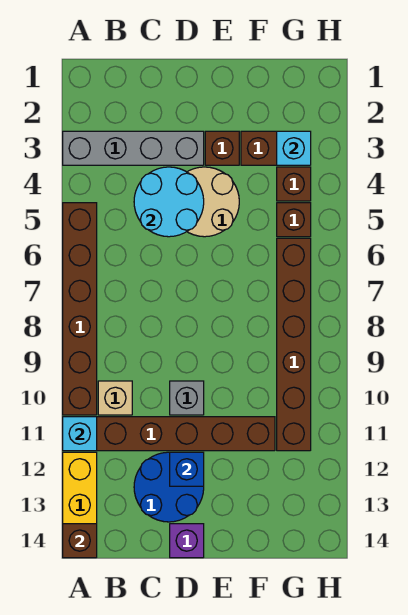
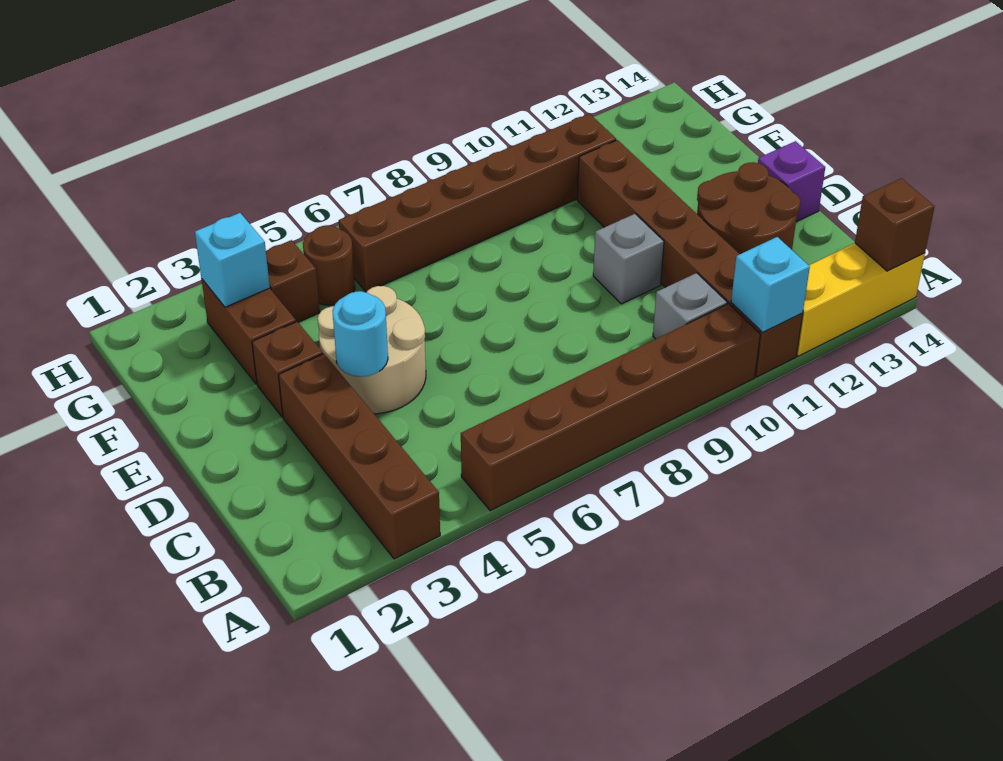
grey brick A3:D3 level 1 -> brown brick A3:D3 level 1
tan brick B10 level 1 -> grey brick B10 level 1
cyan round brick C4:D5 level 2 -> cyan round brick D4 level 2
blue round brick C12:D13 level 1 -> brown round brick C12:D13 level 1
blue brick D12 level 2 -> none
brown brick G5 level 1 -> brown round brick G5 level 1

